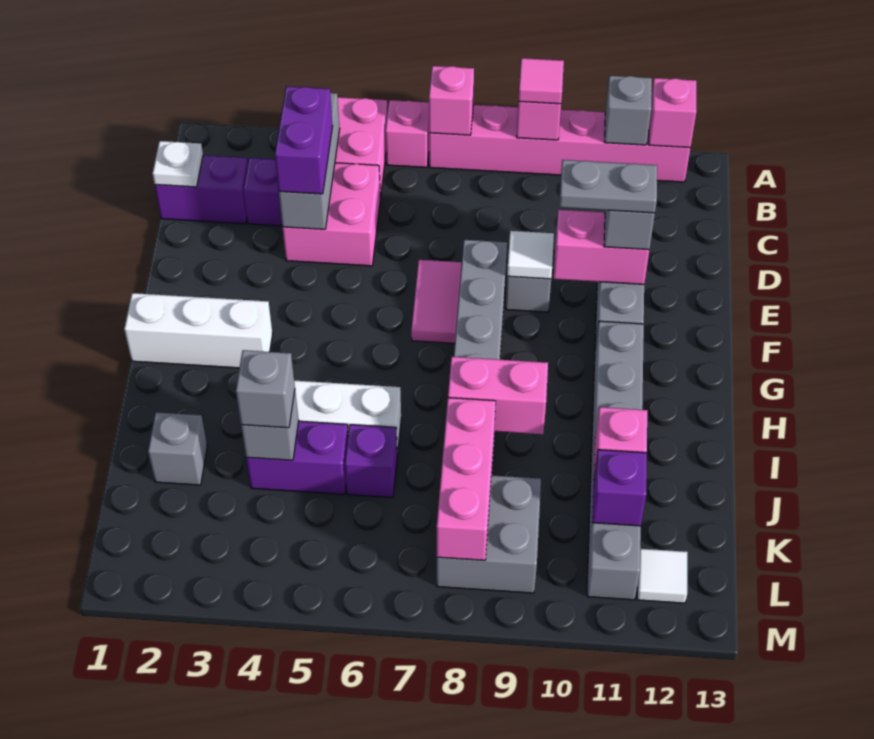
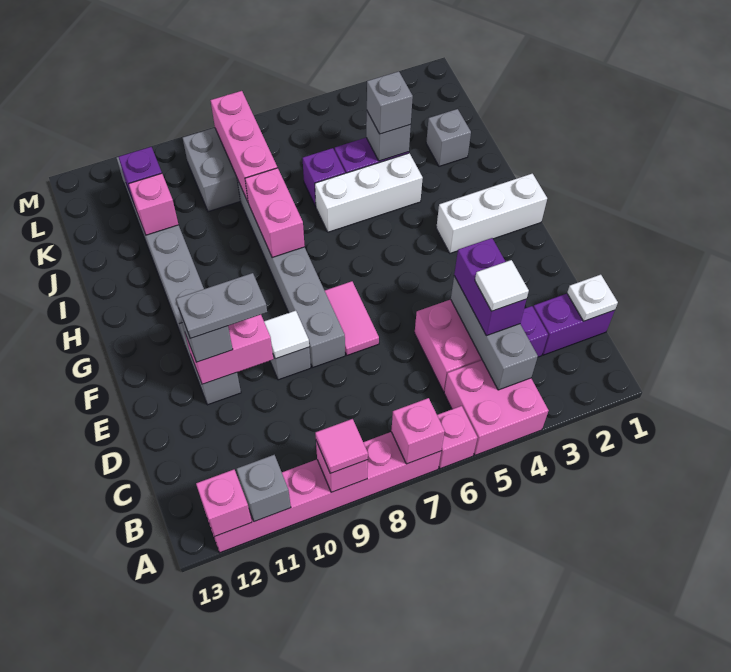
pink brick I8:I9 level 2 -> pink brick H8:I8 level 2
white tile L12 level 1 -> white tile C4 level 4

